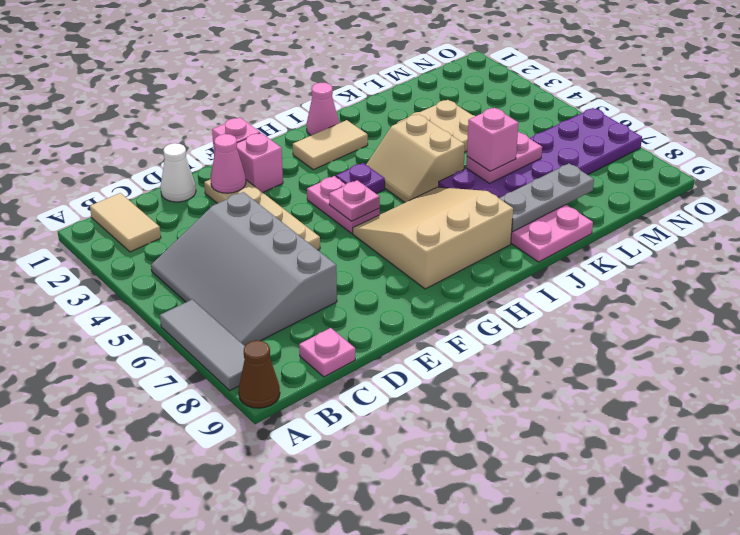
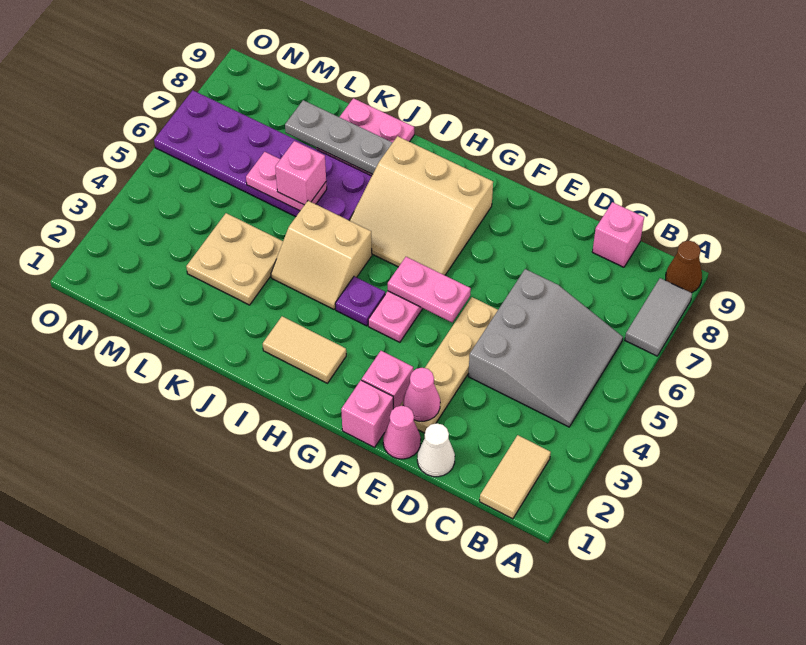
grey tile A6:A8 level 1 -> grey tile A7:A8 level 1
grey slope B4:D7 level 1 top D -> grey slope B4:D6 level 1 top D
pink plate C9 level 1 -> pink brick C9 level 1
pink plate G5 level 2 -> pink plate F5:G5 level 2
pink cone I1 level 1 -> pink cone E1 level 1
tan slope I4:J5 level 1 top J -> tan slope I4:J5 level 1 top 5

